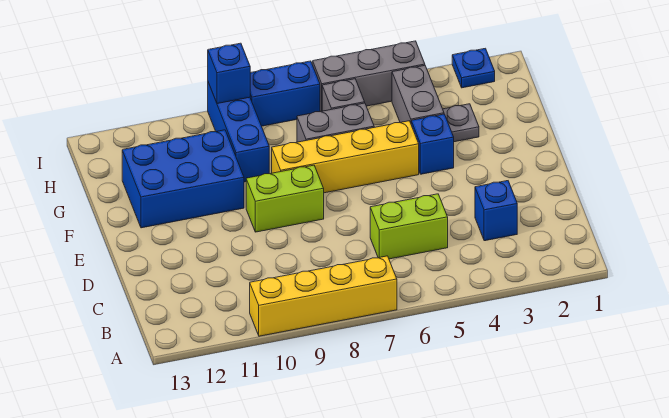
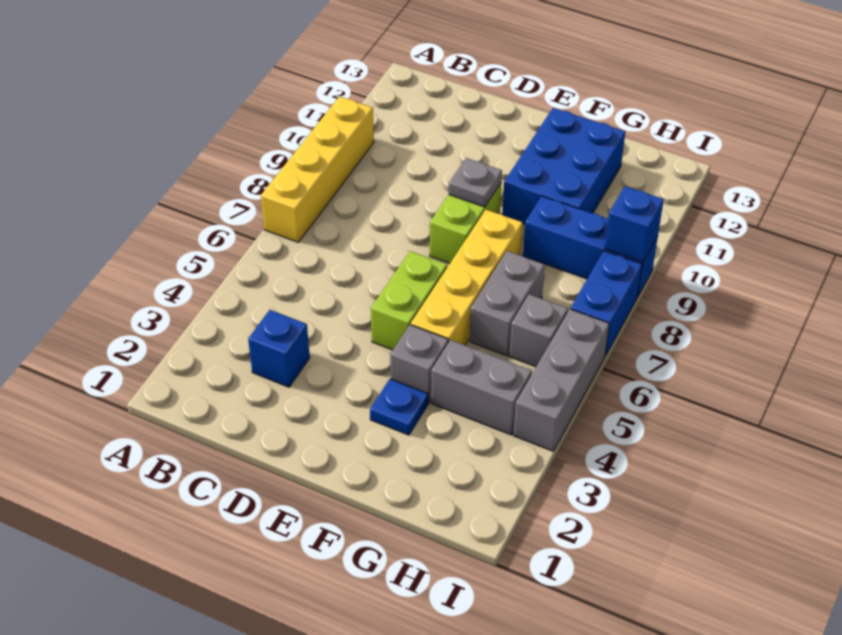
lime brick C5:C6 level 1 -> lime brick E5:E6 level 1
blue brick F4 level 1 -> grey brick F4 level 1
grey plate G3 level 1 -> grey plate E9 level 2
blue plate I2 level 1 -> blue plate F3 level 1

